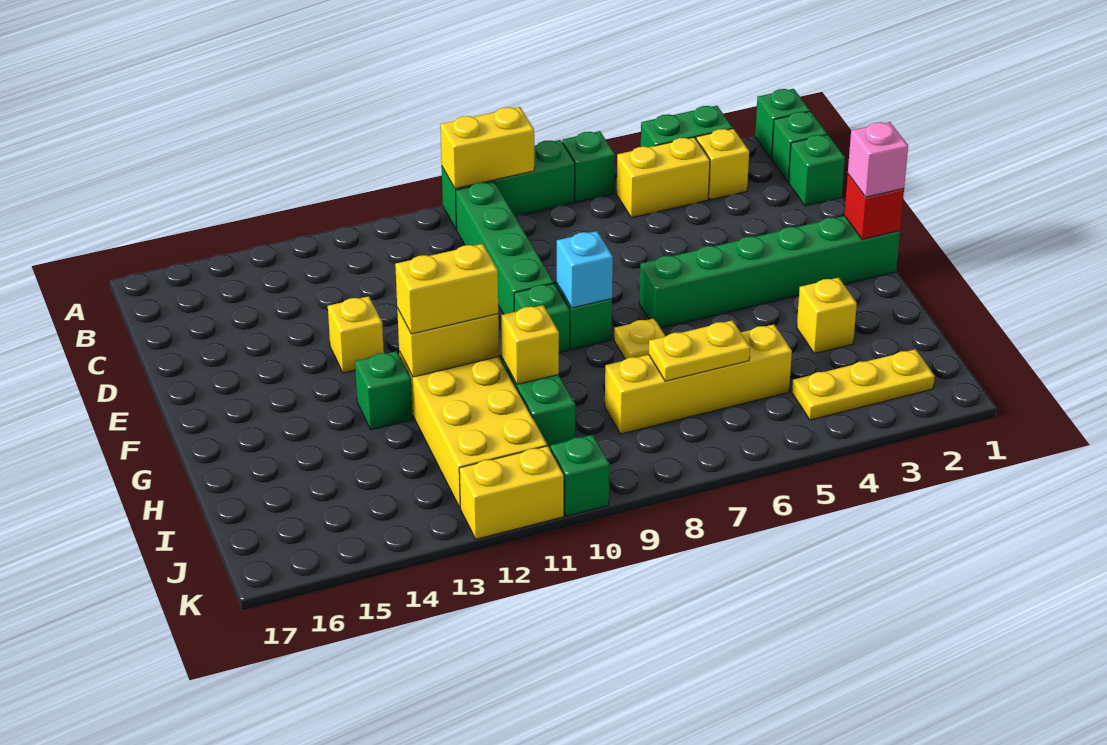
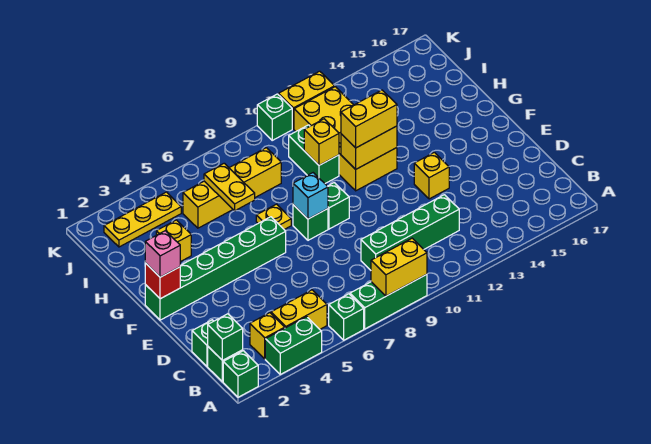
green brick B9:E9 level 1 -> green brick C9:C12 level 1
green brick G13 level 1 -> green brick B1 level 2
yellow plate I6:I7 level 2 -> yellow plate H6:I6 level 2

